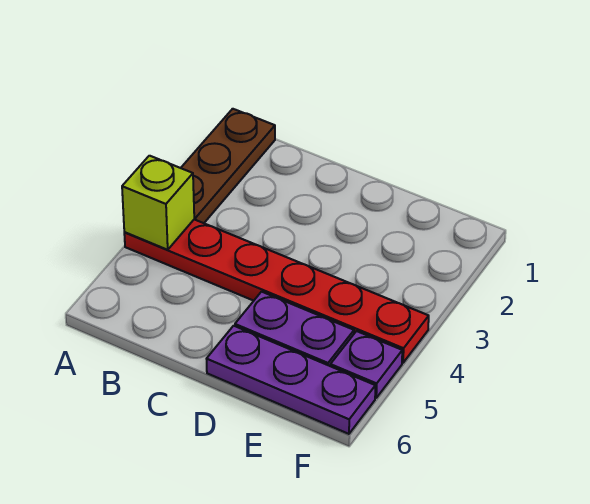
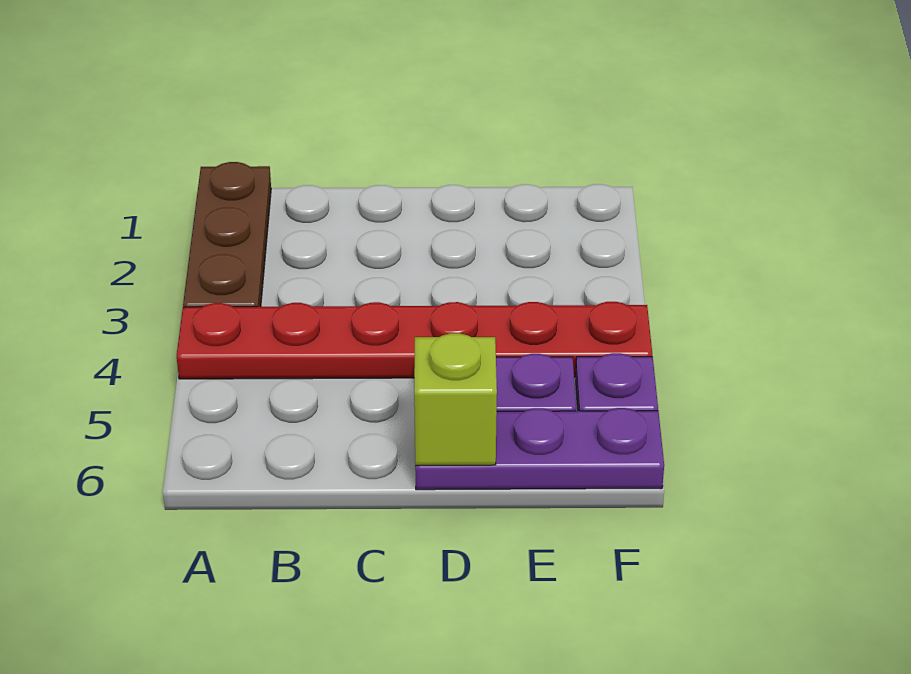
lime brick A4 level 2 -> lime brick D6 level 2

